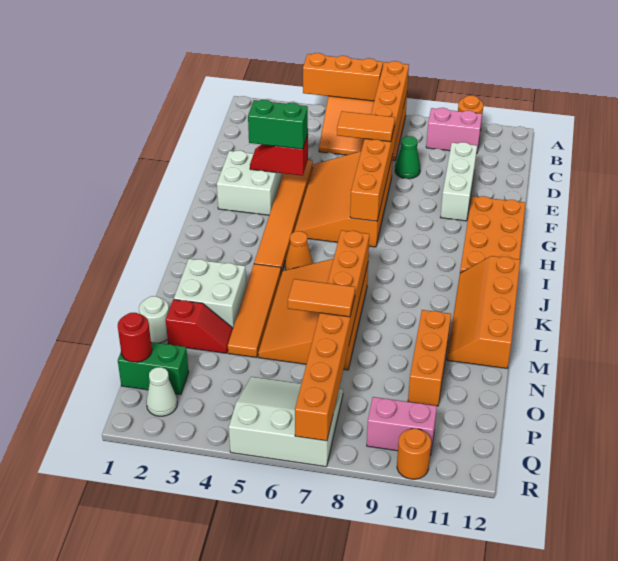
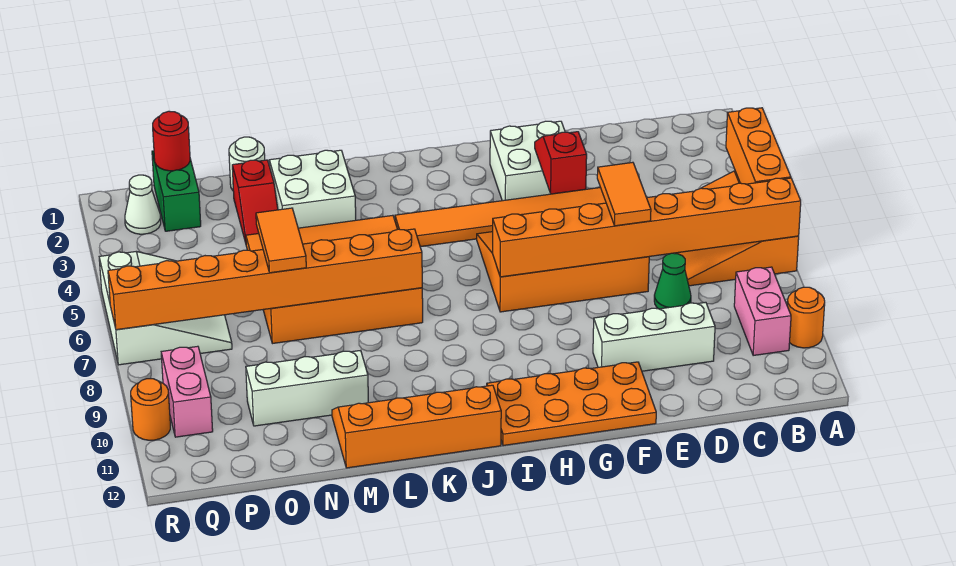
green brick F3:F4 level 3 -> none
orange cone J5 level 1 -> none
orange brick M10:O10 level 1 -> white brick M10:O10 level 1

